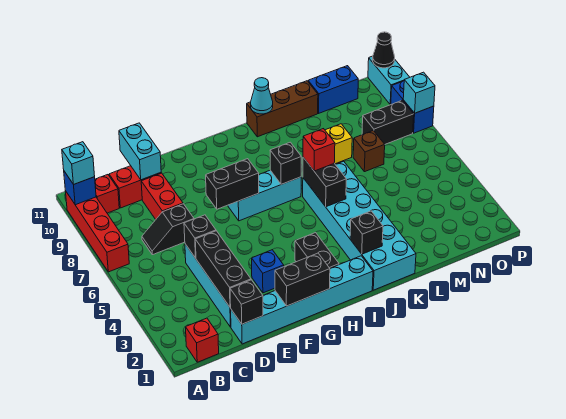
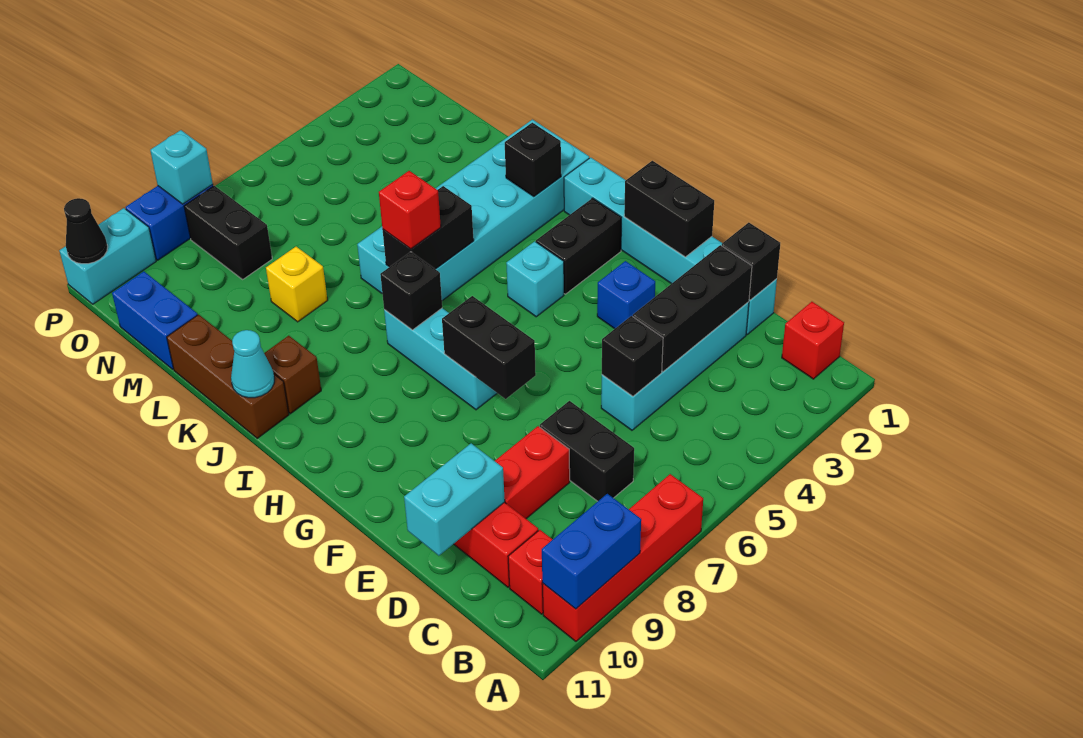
blue brick A10 level 2 -> blue brick A9:A10 level 2
cyan brick A10 level 3 -> cyan brick H4 level 1
black slope C7:D7 level 1 top D -> black brick C7:D7 level 1
brown brick M7 level 1 -> brown brick J10 level 1

